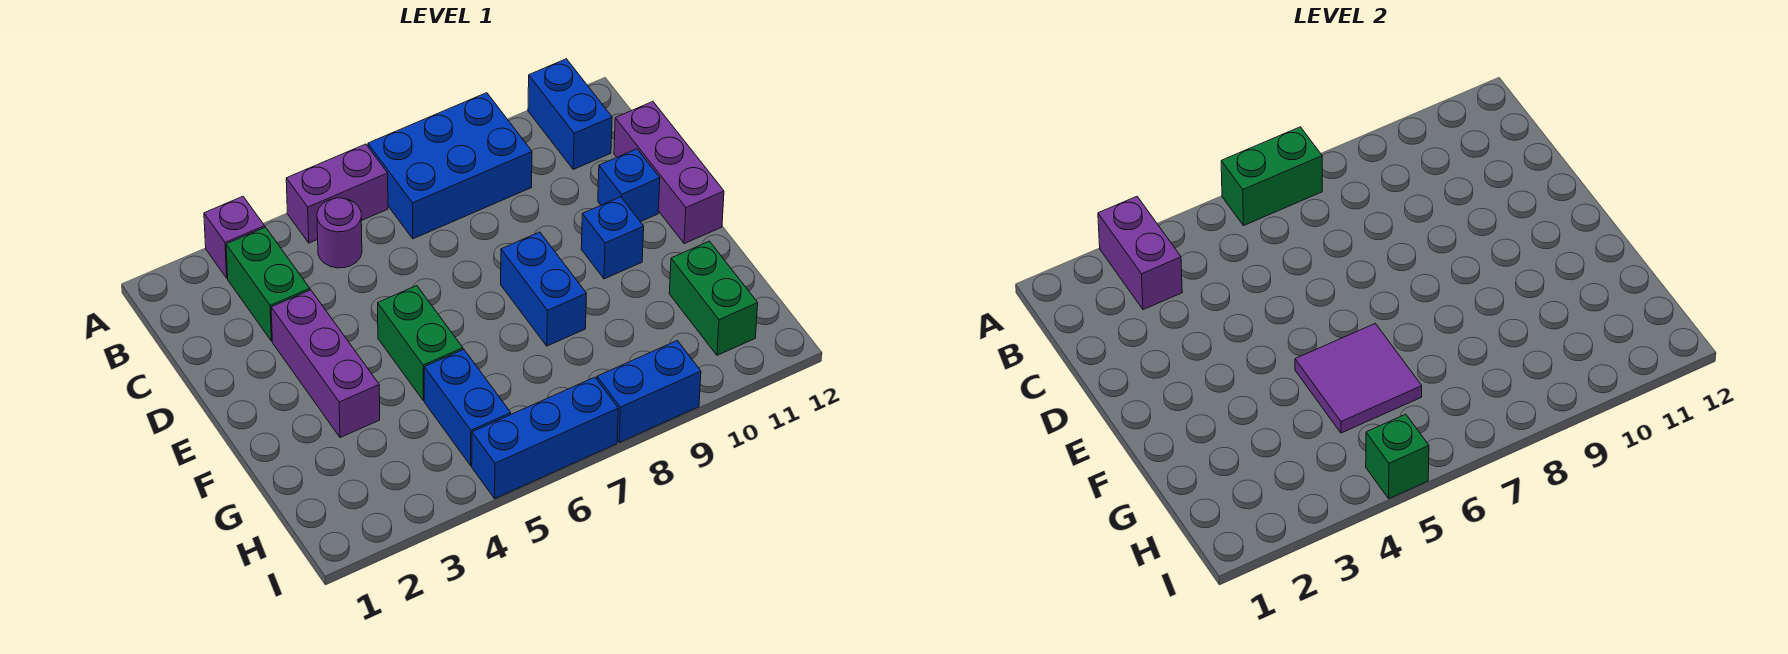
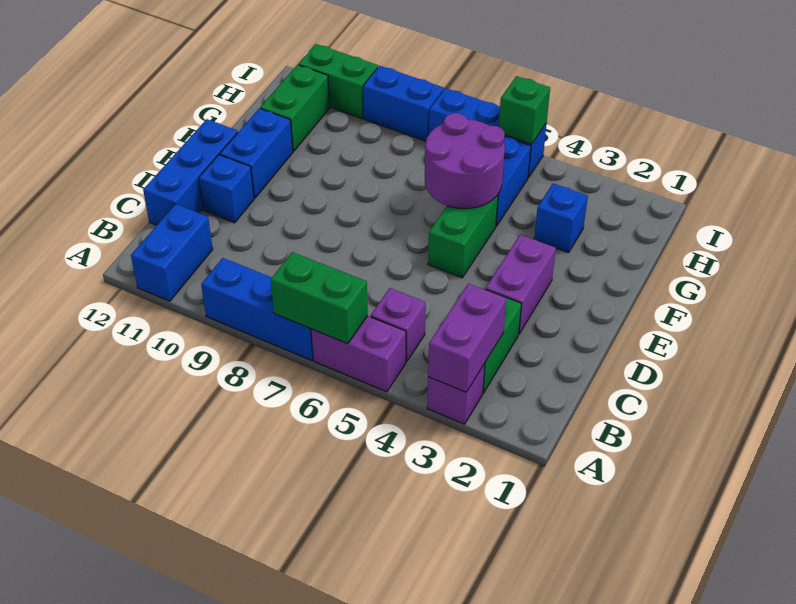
blue brick A7:B9 level 1 -> blue brick A7:A9 level 1
purple round brick B5 level 1 -> purple brick B5 level 1
purple brick C12:E12 level 1 -> blue brick C12:E12 level 1
purple brick D3:F3 level 1 -> purple brick D3:E3 level 1
blue brick E8:F8 level 1 -> blue brick E11:F11 level 1
blue brick E10 level 1 -> blue brick G3 level 1
purple tile F5:G6 level 2 -> purple round brick F5:G6 level 2
none -> green brick I10:I11 level 1

